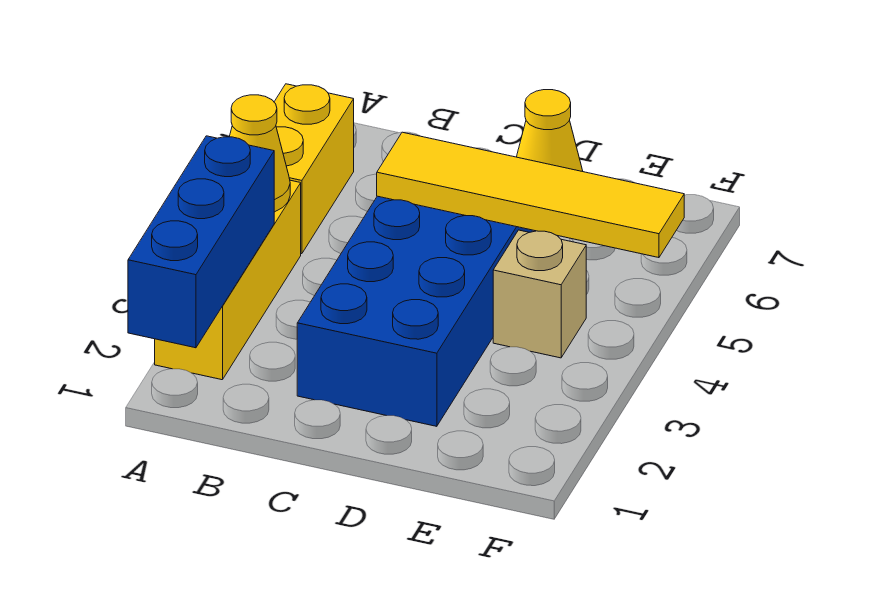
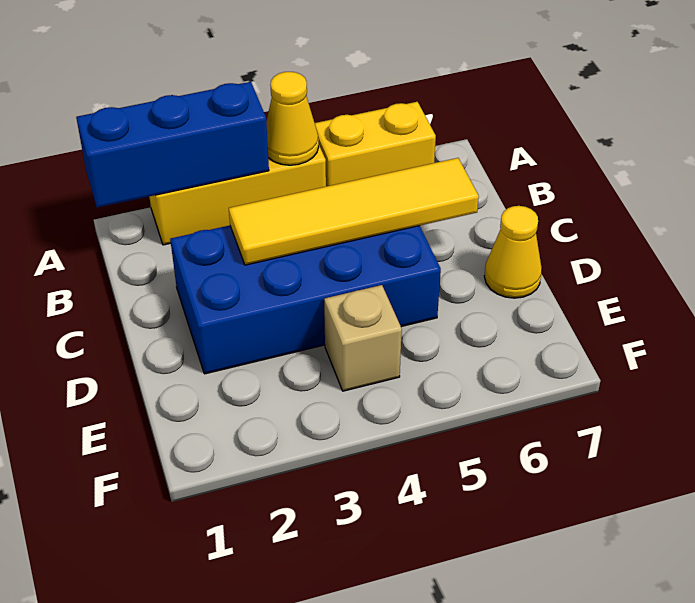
yellow tile C5:F5 level 2 -> yellow tile C3:C6 level 2

